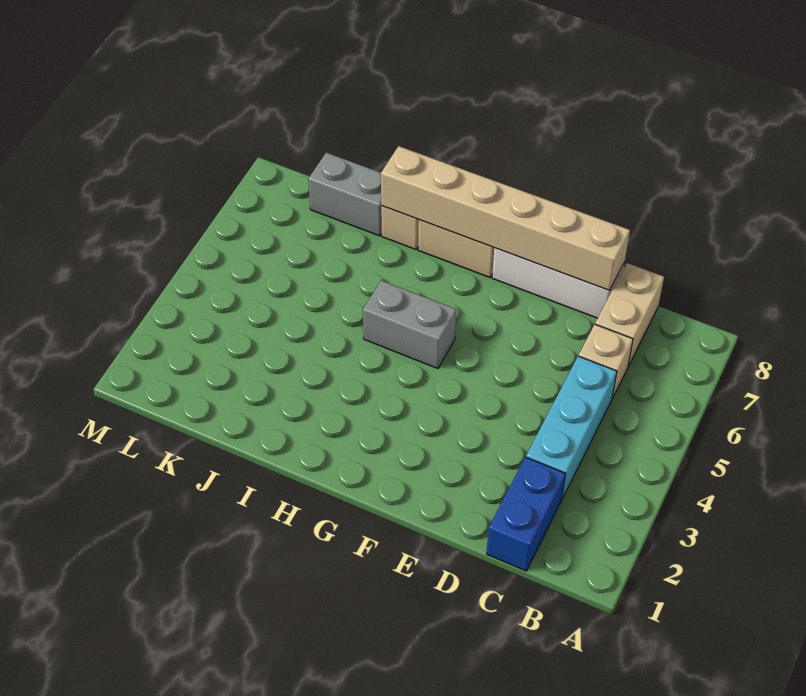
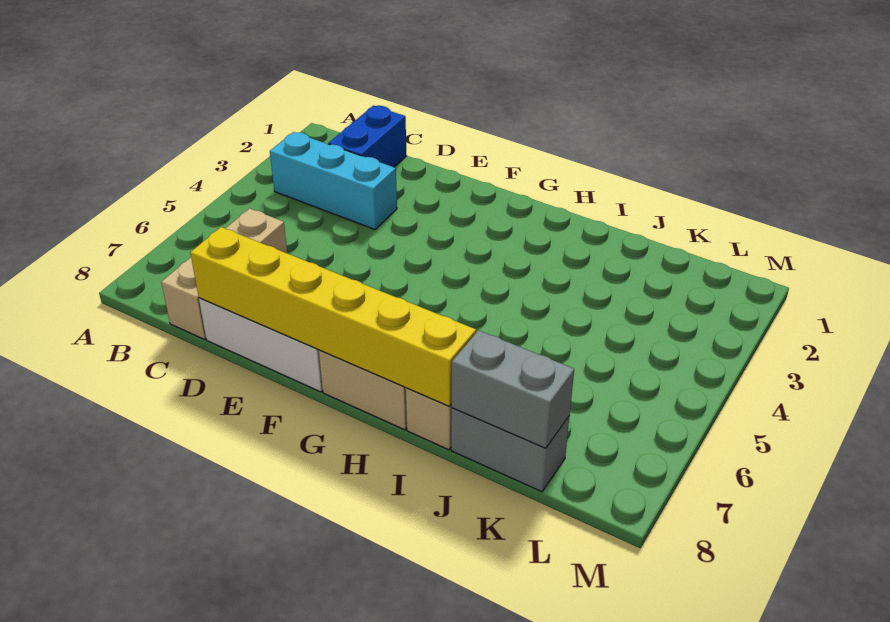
cyan brick C3:C5 level 1 -> cyan brick B3:D3 level 1
tan brick D8:I8 level 2 -> yellow brick D8:I8 level 2
grey brick G5:H5 level 1 -> grey brick J8:K8 level 2

